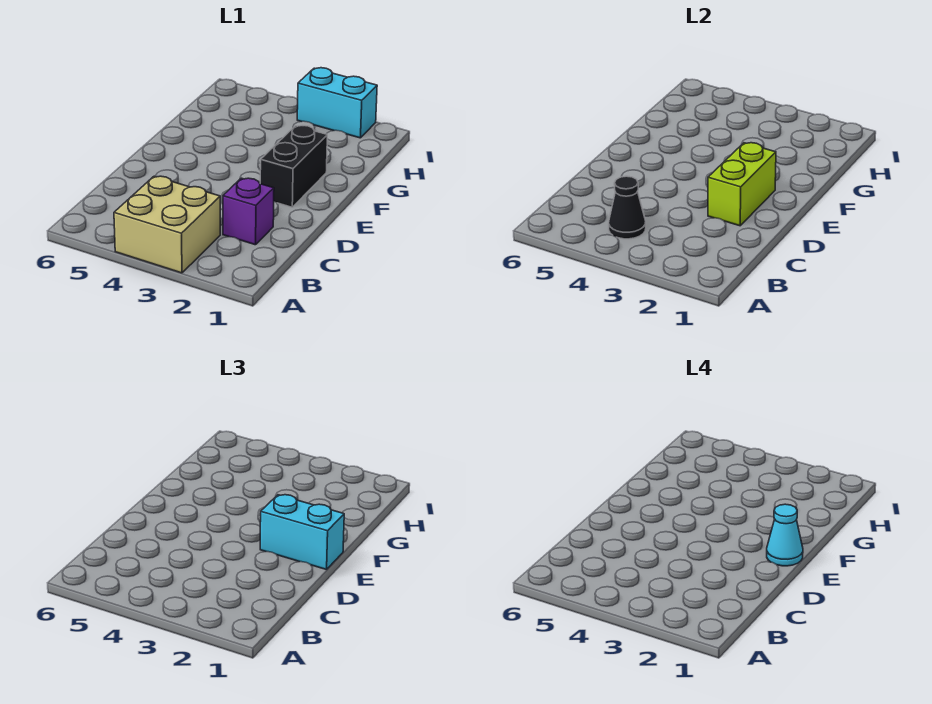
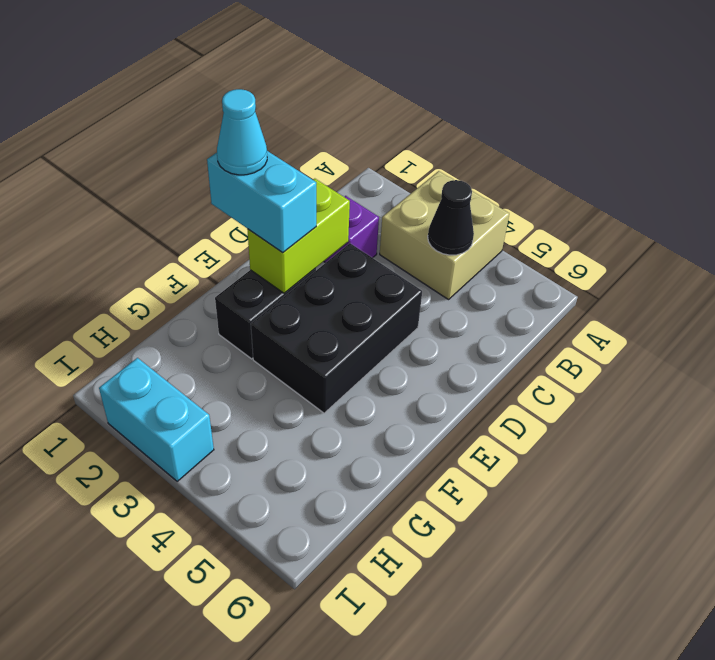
none -> black brick D3:F4 level 1

